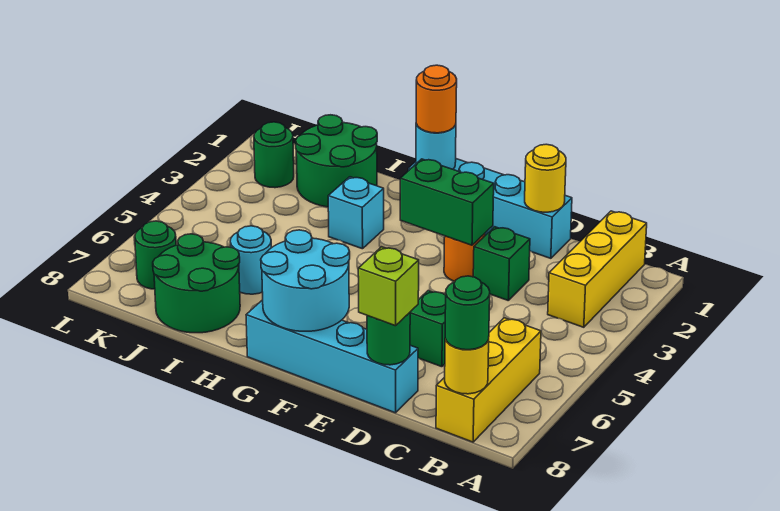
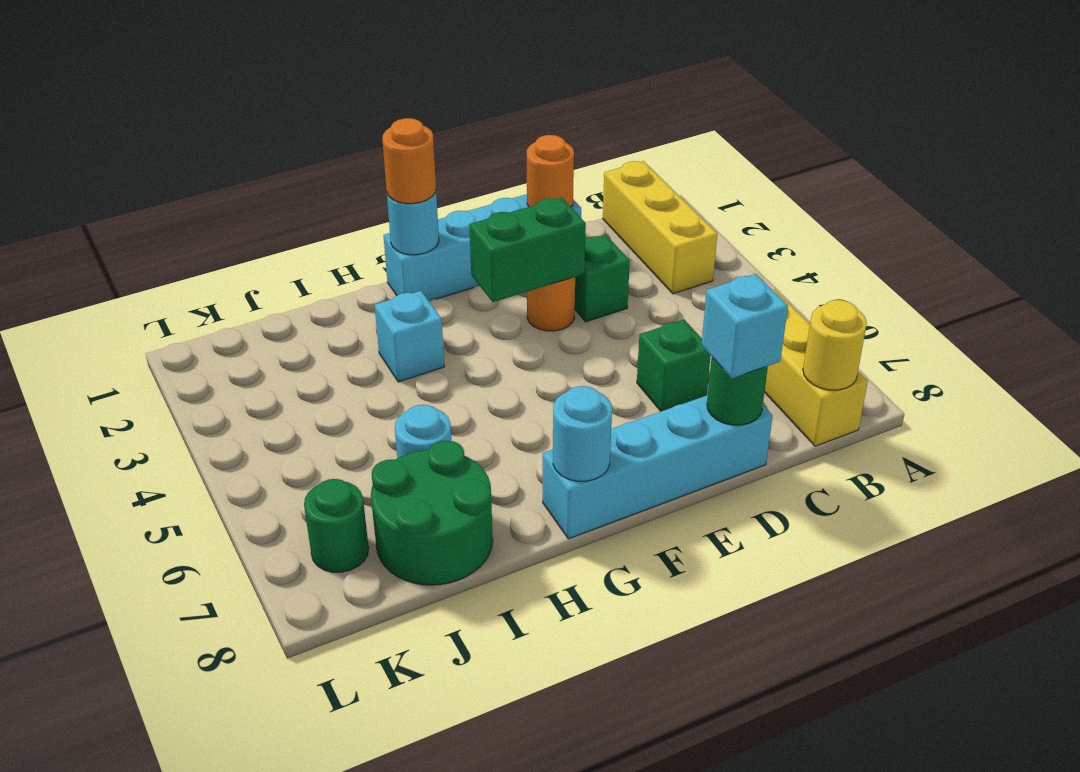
green round brick B8 level 3 -> none
yellow round brick D1 level 2 -> orange round brick D1 level 2
lime brick D8 level 3 -> cyan brick D8 level 3
cyan round brick F7:G8 level 2 -> cyan round brick G8 level 2
green round brick I1:J2 level 1 -> none
green round brick K2 level 1 -> none

